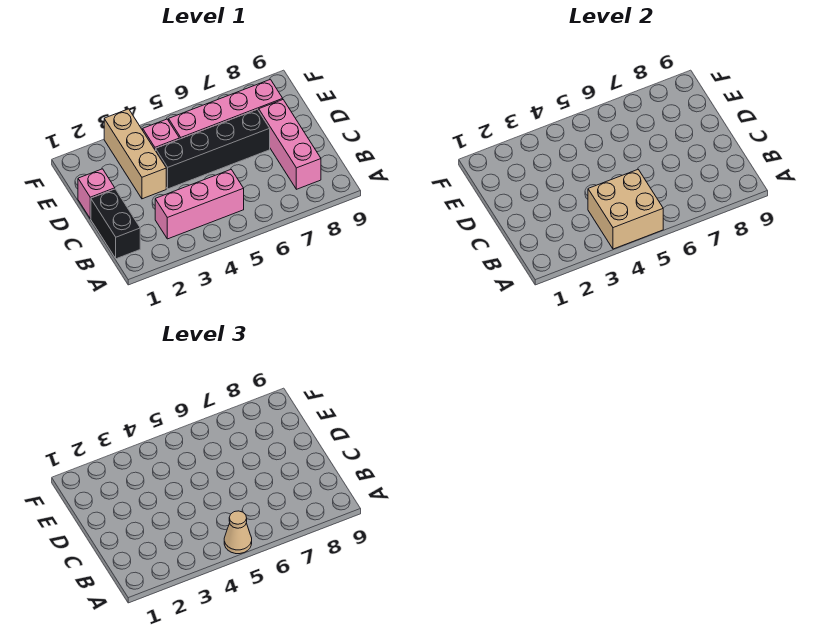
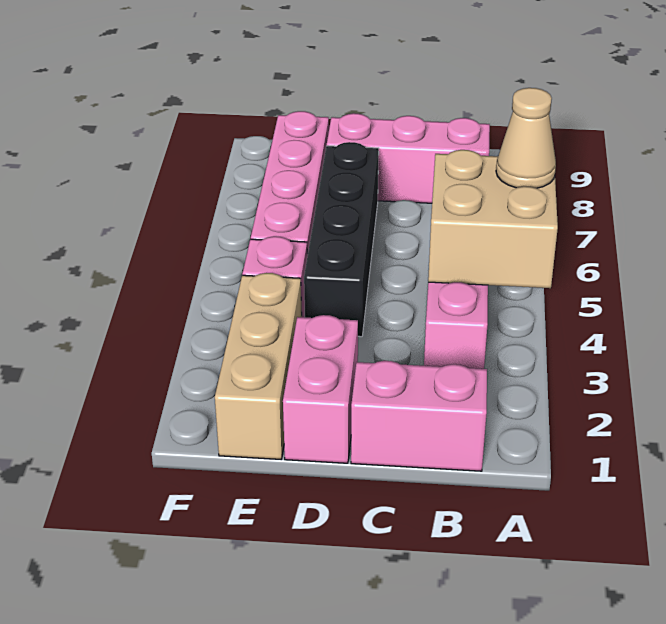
black brick B1:C1 level 1 -> pink brick B1:C1 level 1
pink brick D1 level 1 -> pink brick D1:D2 level 1
tan brick D3:F3 level 1 -> tan brick E1:E3 level 1

